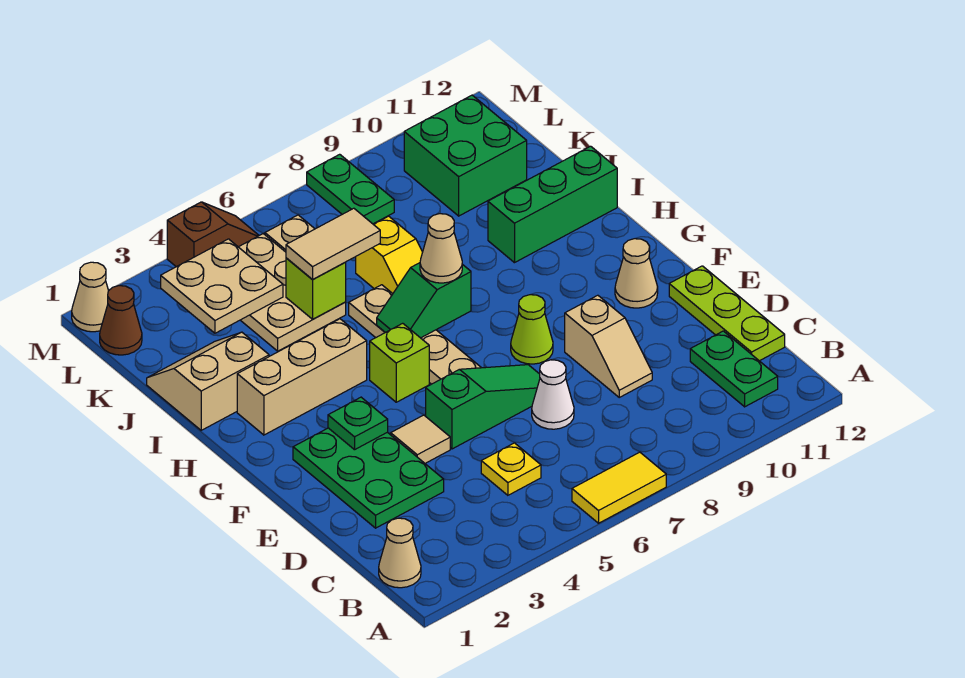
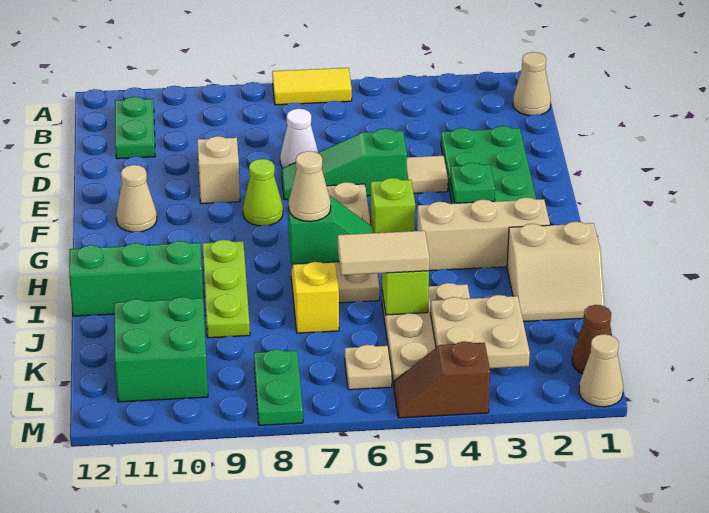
yellow plate C5 level 1 -> none
lime plate C12:E12 level 1 -> lime plate H9:J9 level 1

